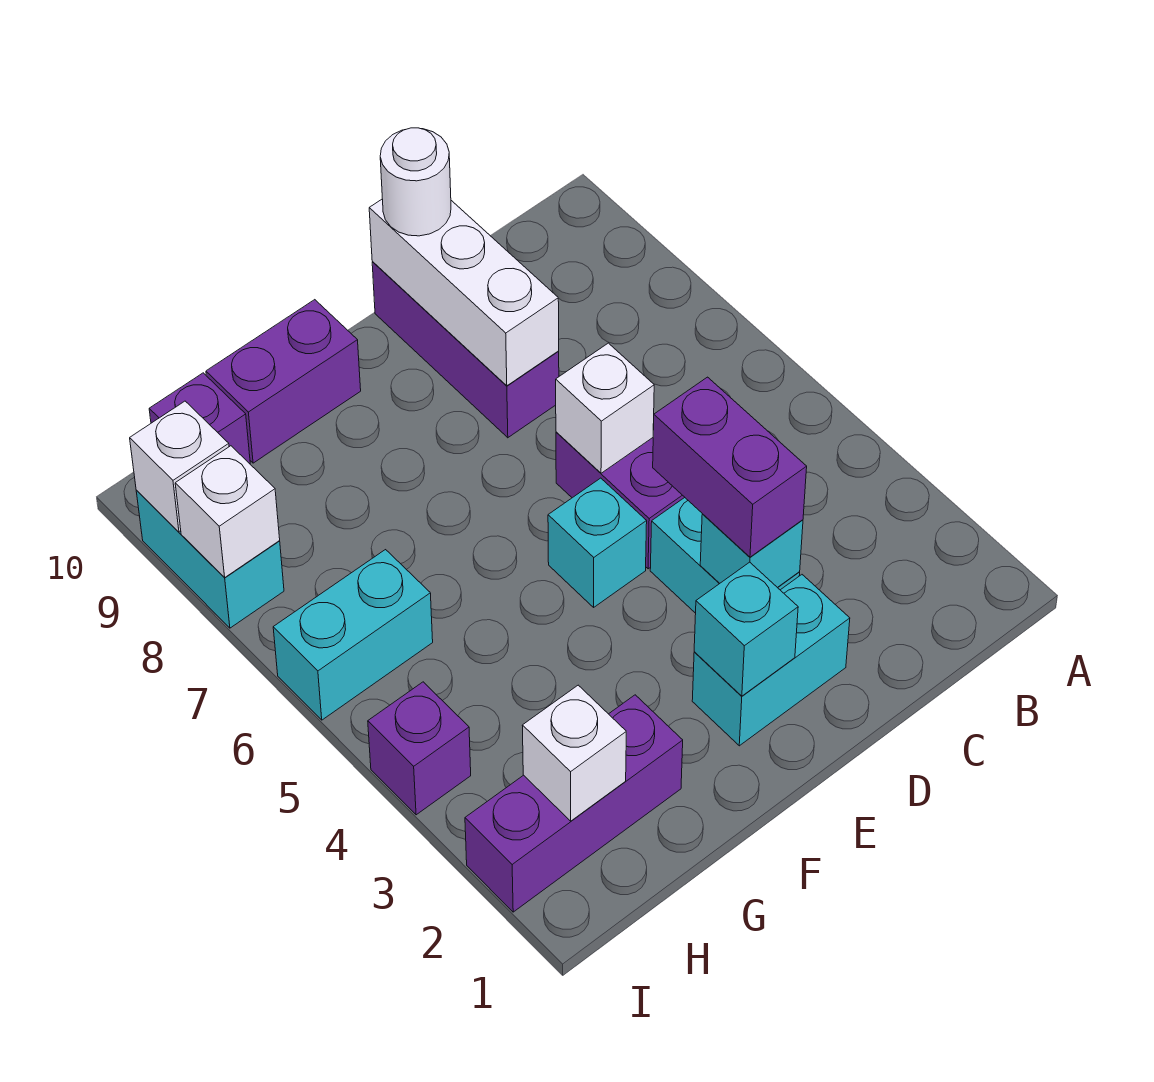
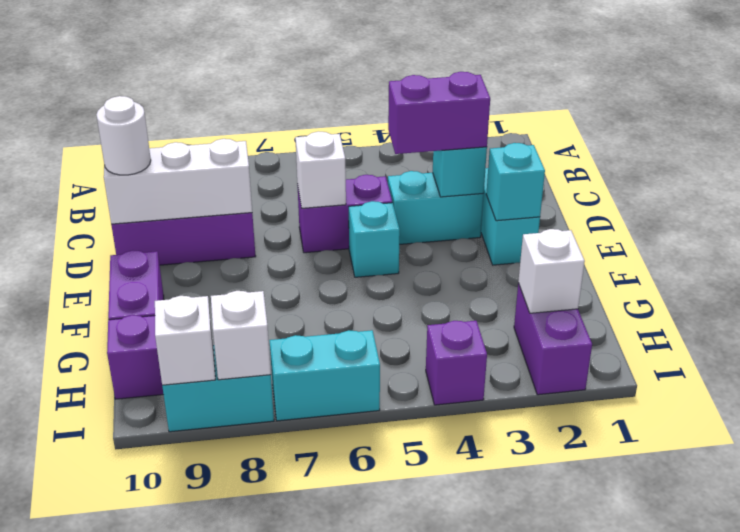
purple brick G2:I2 level 1 -> purple brick H2:I2 level 1
cyan brick H6:I6 level 1 -> cyan brick I6:I7 level 1

